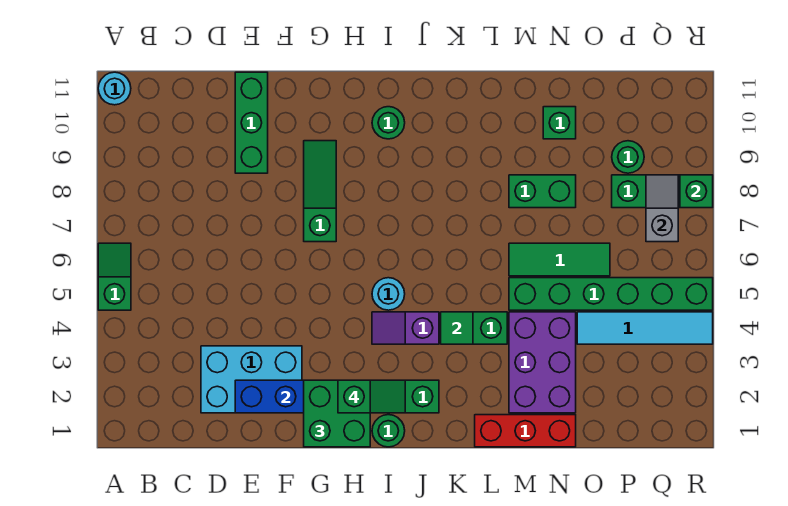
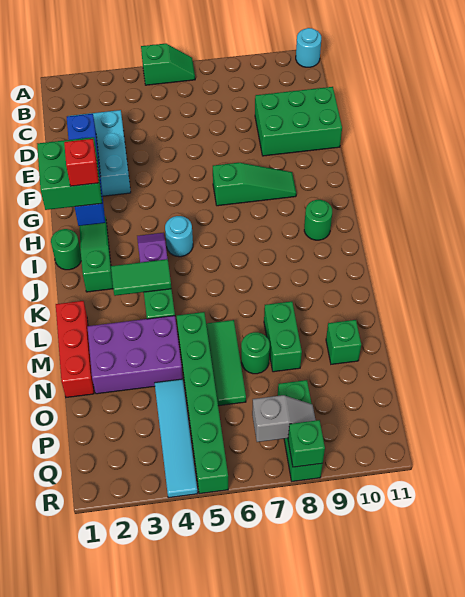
green brick E9:E11 level 1 -> green brick D9:E11 level 1
green brick H2 level 4 -> red brick H2 level 4
green tile K4 level 2 -> green tile K3:K4 level 2
green round brick P9 level 1 -> green round brick N7 level 1

